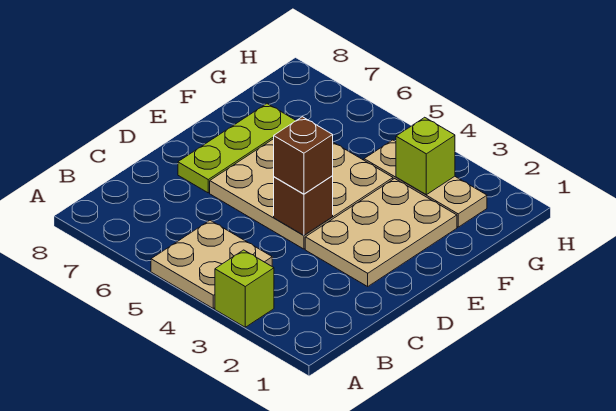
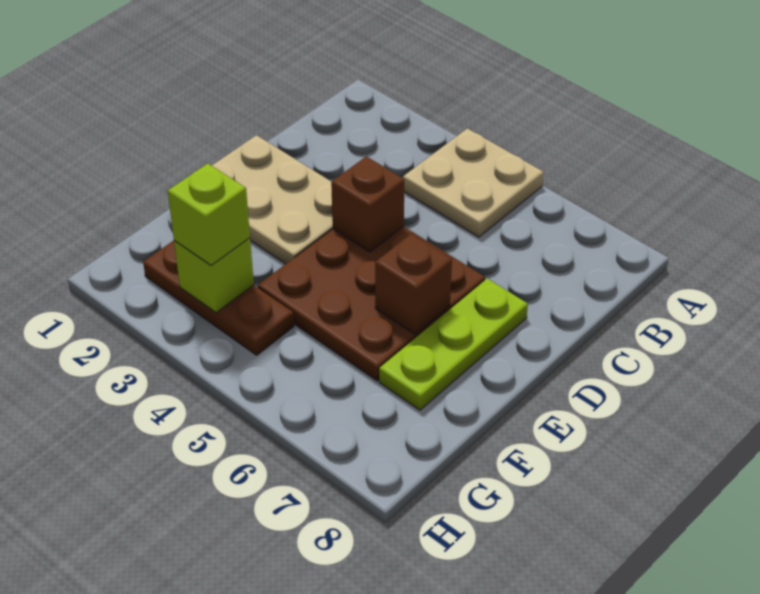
lime brick A3 level 1 -> lime brick G3 level 3
tan plate D2:F3 level 1 -> tan plate D1:E3 level 1
tan plate D4:F6 level 1 -> brown plate D4:F6 level 1
brown brick D4 level 3 -> brown brick E6 level 2
tan plate G2:G4 level 1 -> brown plate G2:G4 level 1

